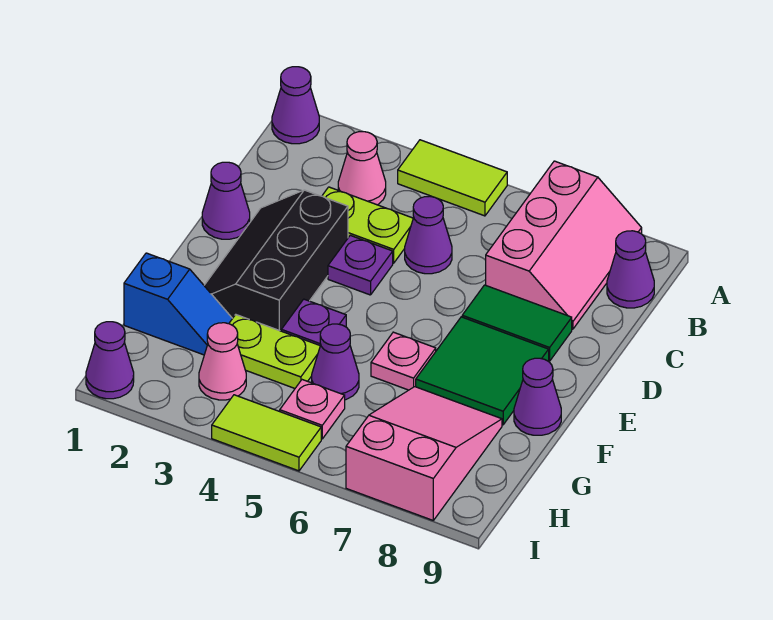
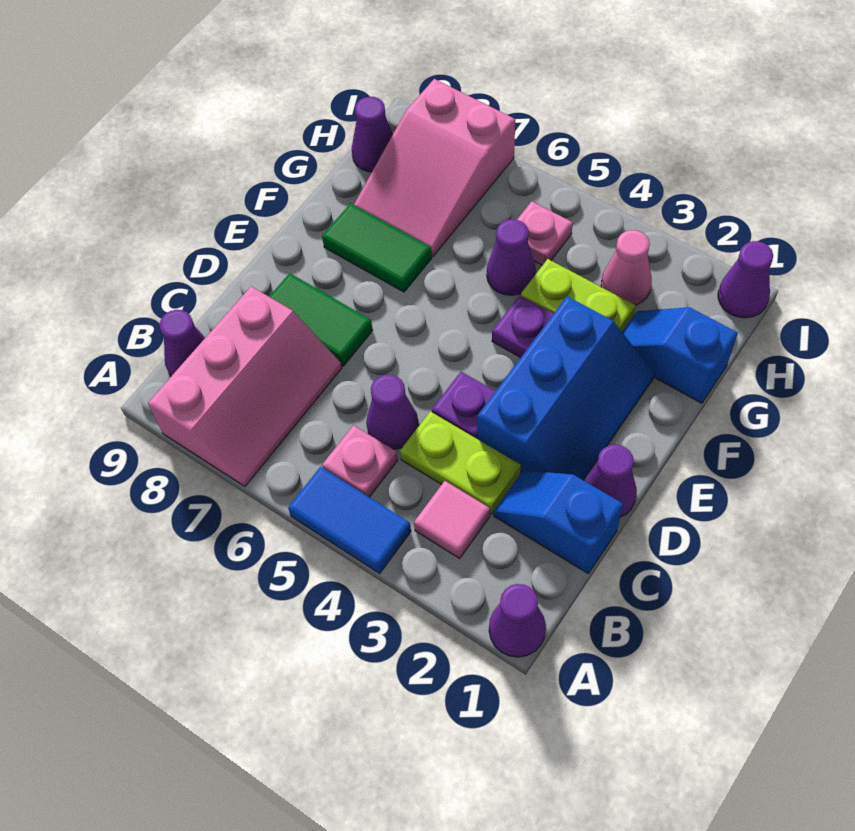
lime tile A4:A5 level 1 -> blue tile A4:A5 level 1
pink slope A7:C8 level 1 top 7 -> pink slope A7:C8 level 1 top 8
pink cone B3 level 1 -> pink tile B3 level 1
none -> blue slope C1:C2 level 1 top 1
black slope D2:F3 level 1 top 3 -> blue slope D2:F3 level 1 top 3
green tile E7:F8 level 1 -> green tile F7:F8 level 1
pink plate F6 level 1 -> pink plate B5 level 1
purple cone F9 level 1 -> purple cone H9 level 1
lime tile I4:I5 level 1 -> none

